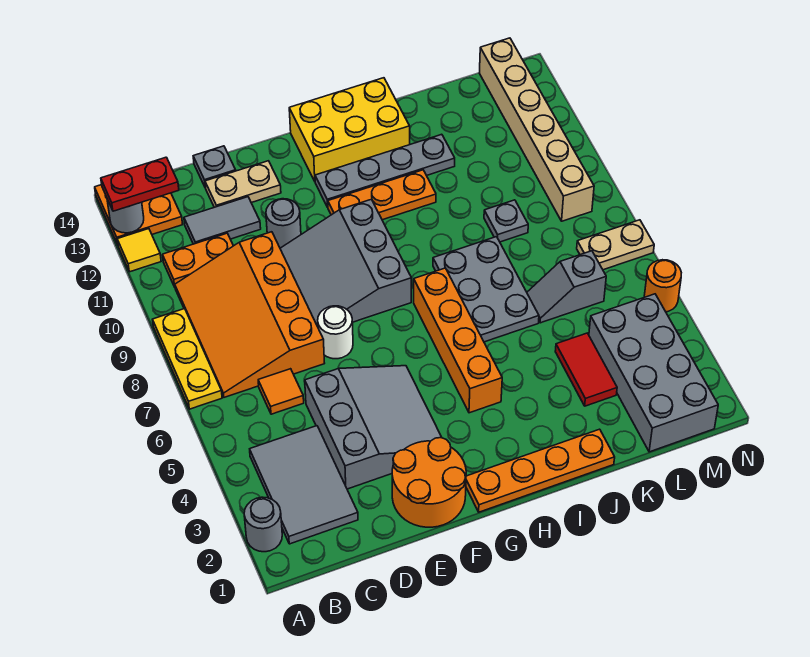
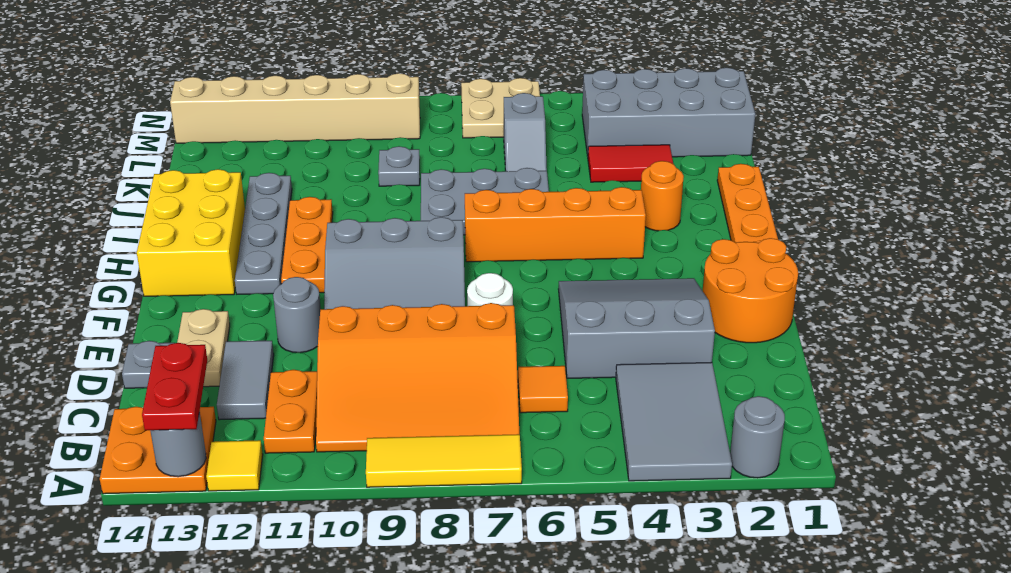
yellow plate A7:A9 level 1 -> yellow tile A7:A9 level 1
grey tile B2:C4 level 1 -> grey tile A3:C4 level 1
tan plate M7:N7 level 1 -> tan plate M6:N7 level 1
orange round brick N5 level 1 -> orange round brick I3 level 1

